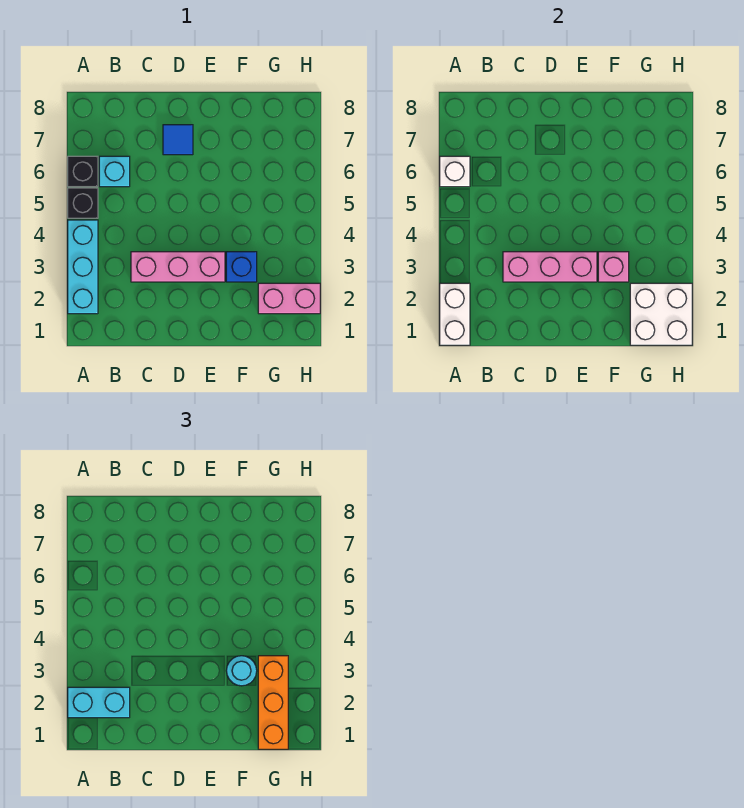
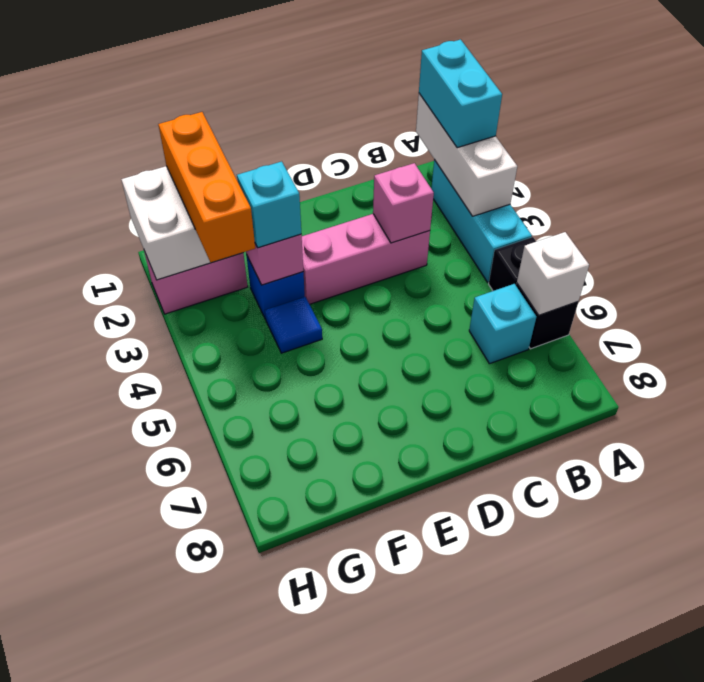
white brick A1:A2 level 2 -> white brick A1:A3 level 2
cyan brick A2:B2 level 3 -> cyan brick A1:A2 level 3
pink brick C3:E3 level 2 -> pink brick C3 level 2
blue tile D7 level 1 -> blue tile F4 level 1
cyan round brick F3 level 3 -> cyan brick F3 level 3

